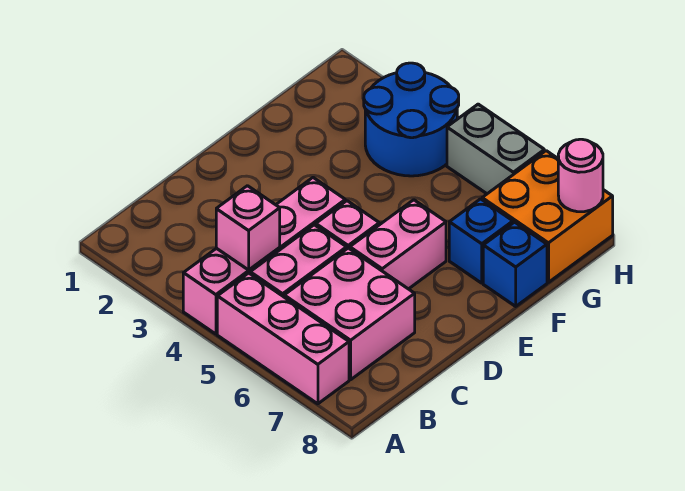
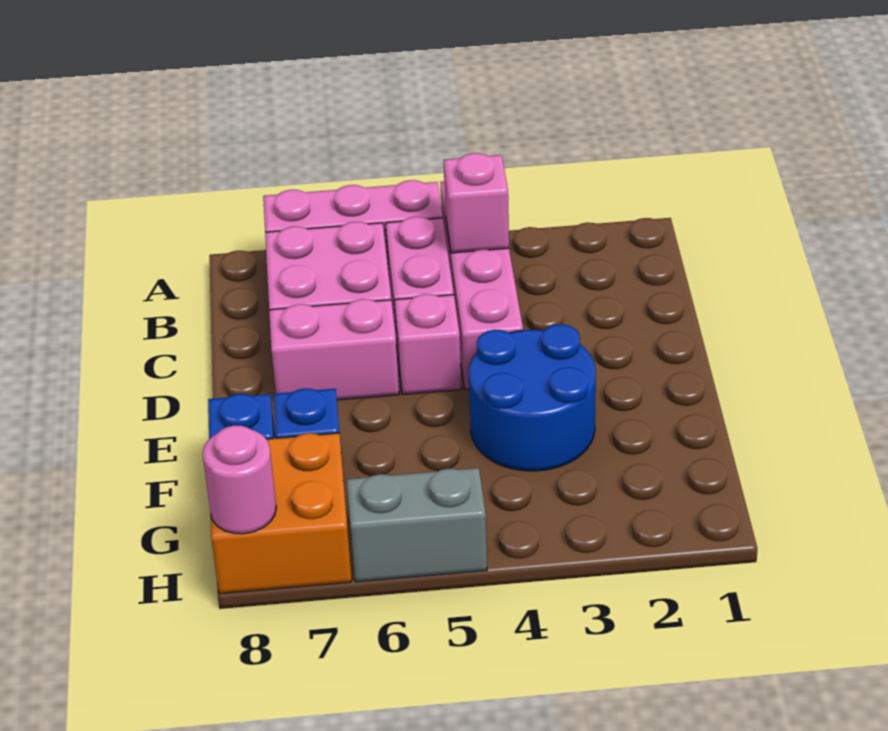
pink brick D6:E6 level 1 -> pink brick D6:D7 level 1
blue round brick G3:H4 level 1 -> blue round brick E3:F4 level 1

